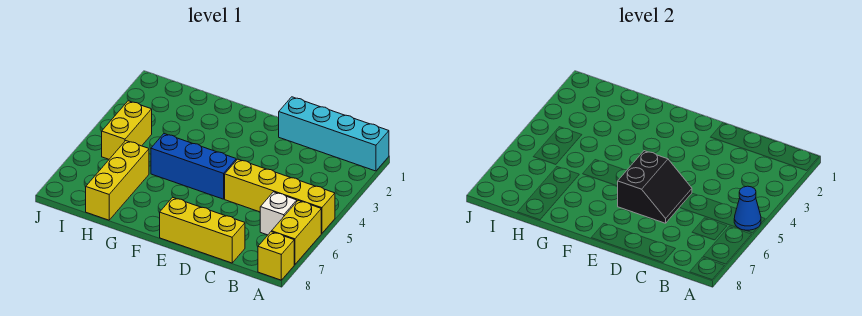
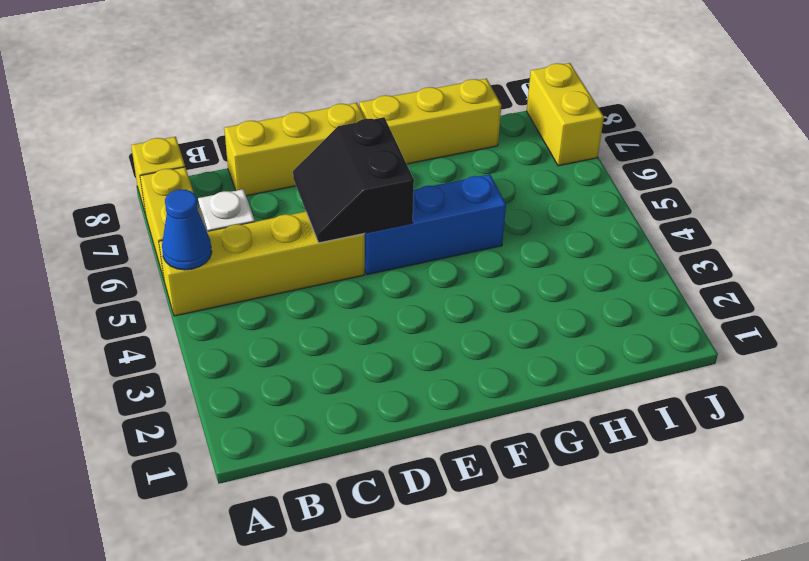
cyan brick A1:D1 level 1 -> none
yellow brick H6:H8 level 1 -> yellow brick F8:H8 level 1
yellow brick I4:I5 level 1 -> yellow brick J7:J8 level 1

